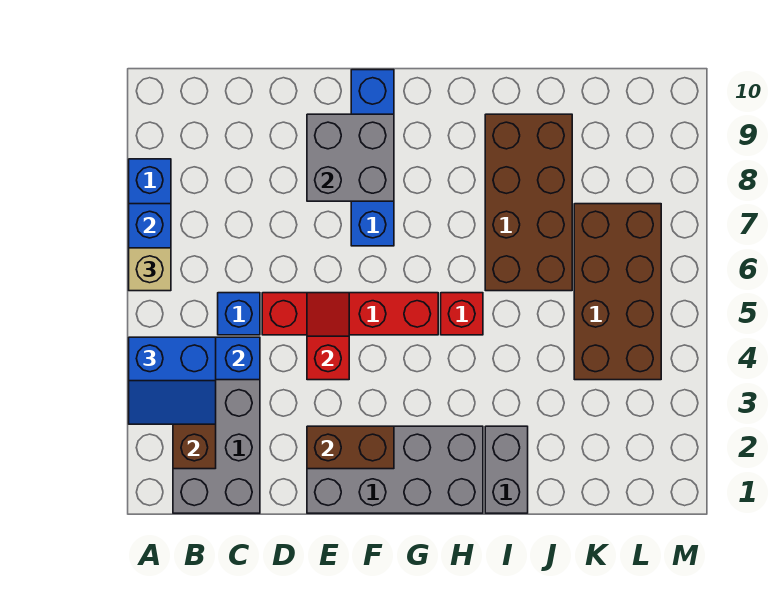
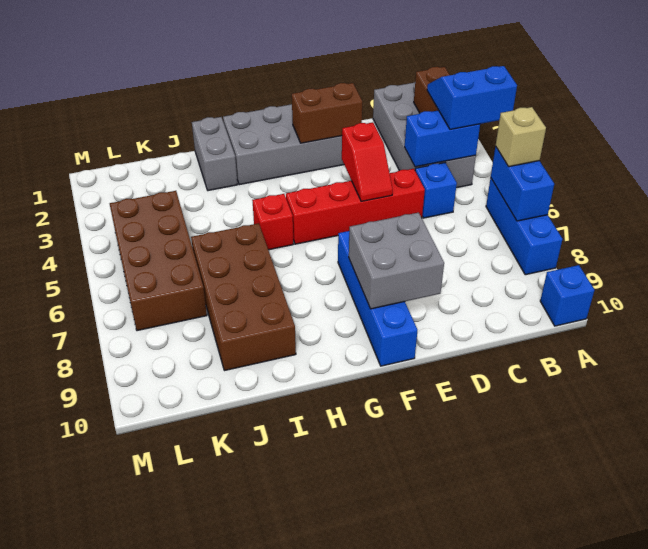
none -> blue brick A10 level 1

